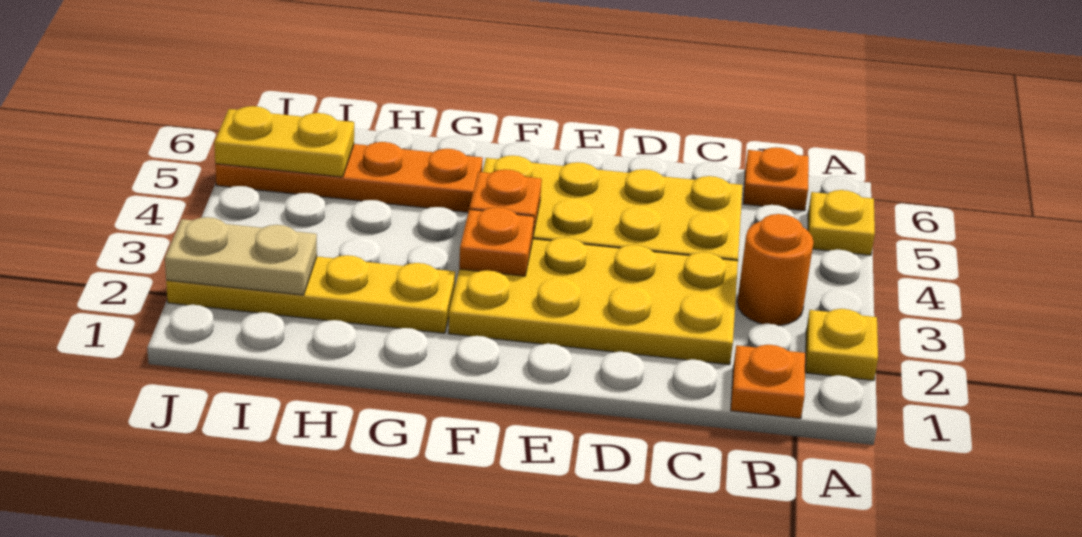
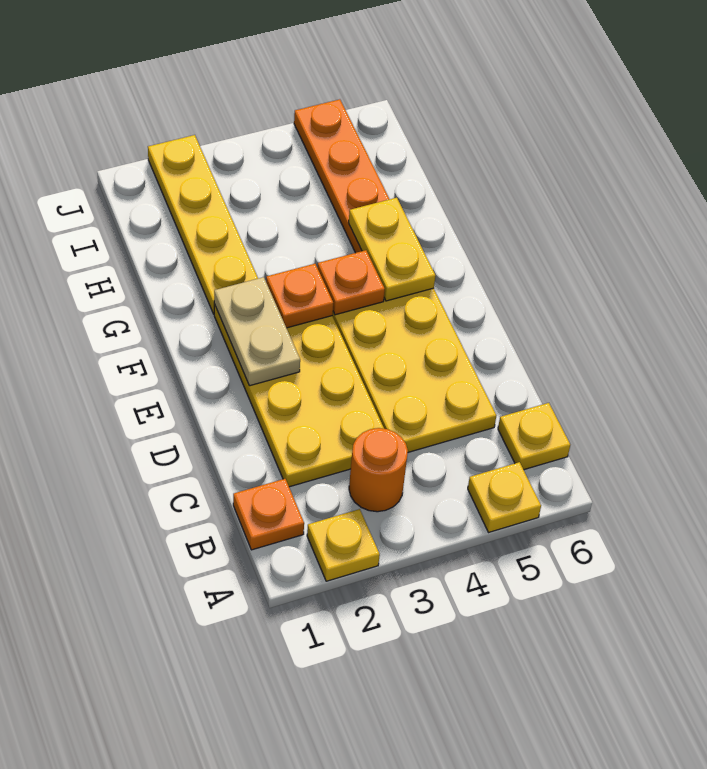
orange plate B6 level 1 -> yellow plate B6 level 1
tan plate I2:J2 level 2 -> tan plate E2:F2 level 2
yellow plate I5:J5 level 2 -> yellow plate F5:G5 level 2

